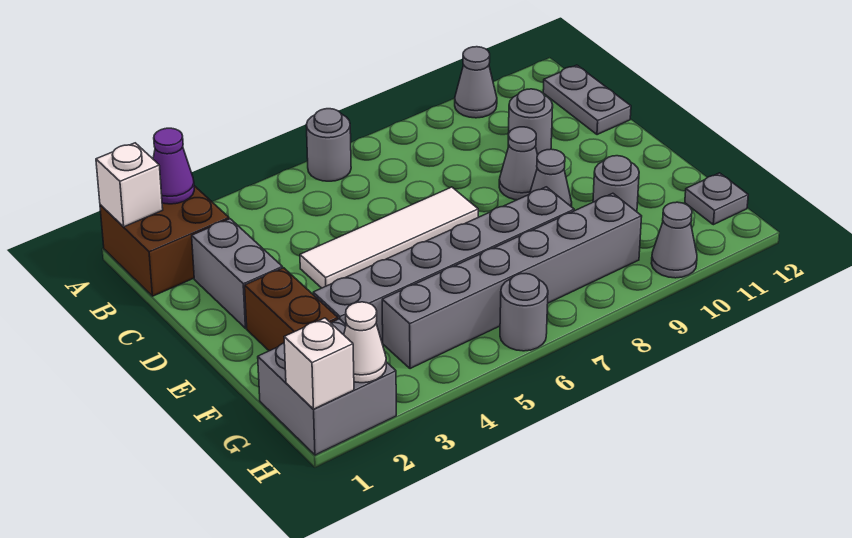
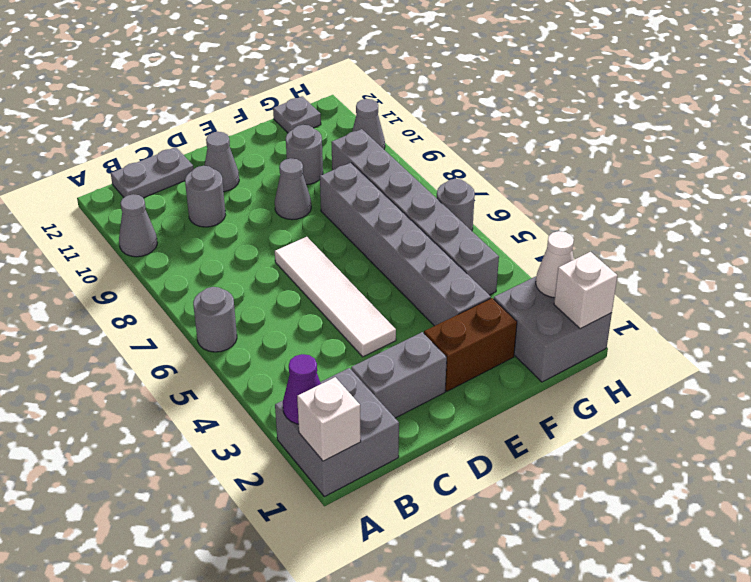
brown brick A1:B2 level 1 -> grey brick A1:B2 level 1
grey cone D9 level 1 -> grey cone D11 level 1

